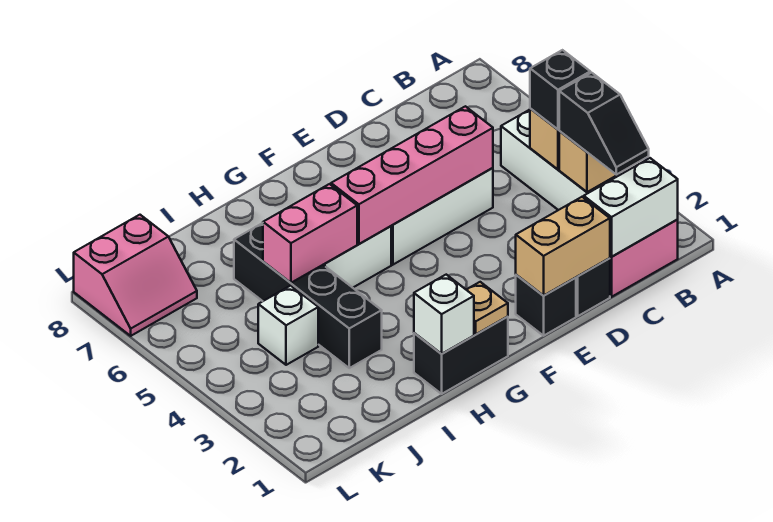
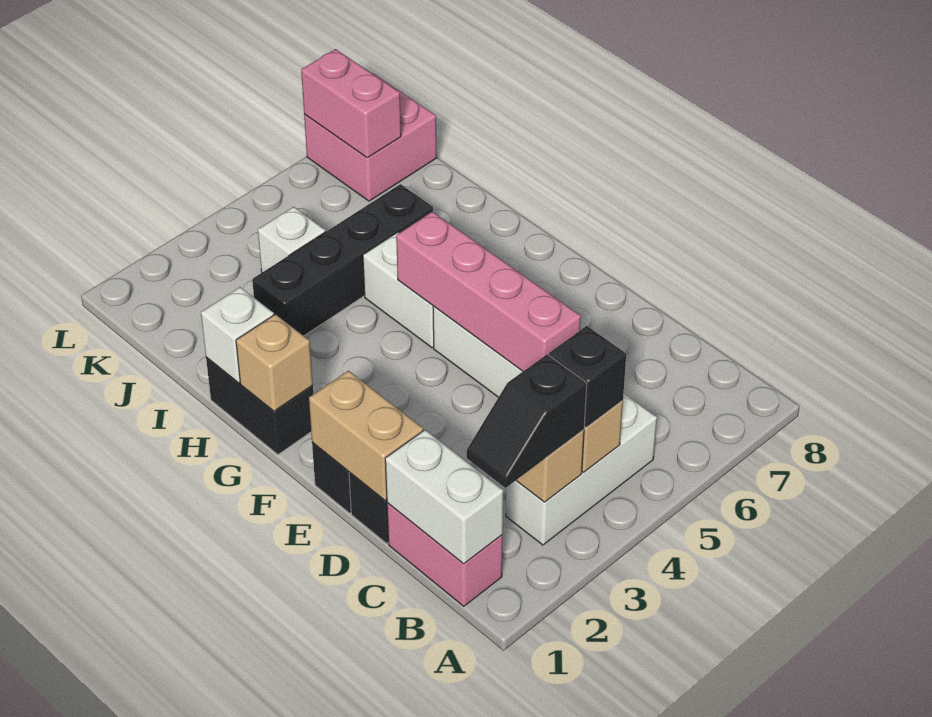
tan plate G1 level 2 -> tan brick G1 level 2
pink brick H5:I5 level 2 -> pink brick K7:L7 level 2
pink slope K7:L8 level 1 top 8 -> pink brick K7:L8 level 1

